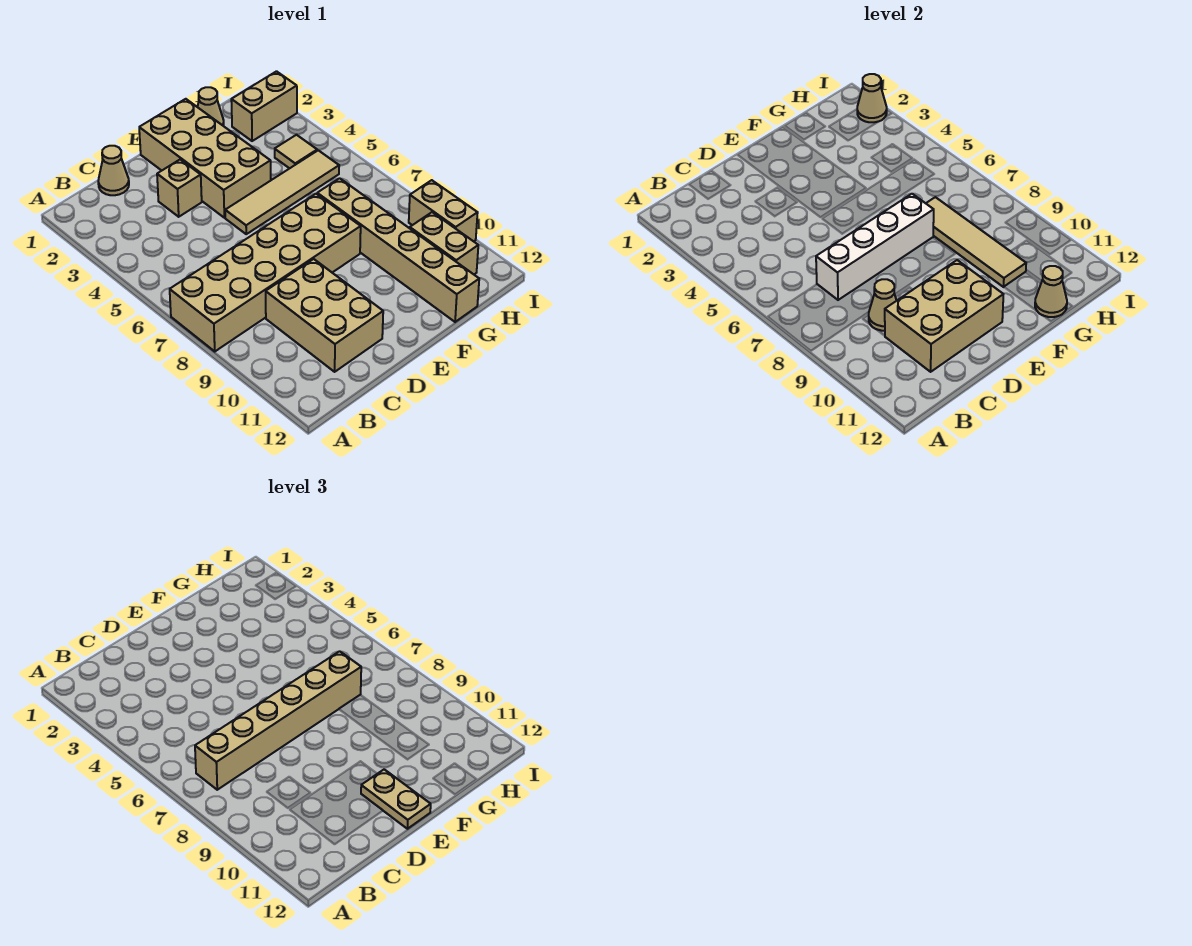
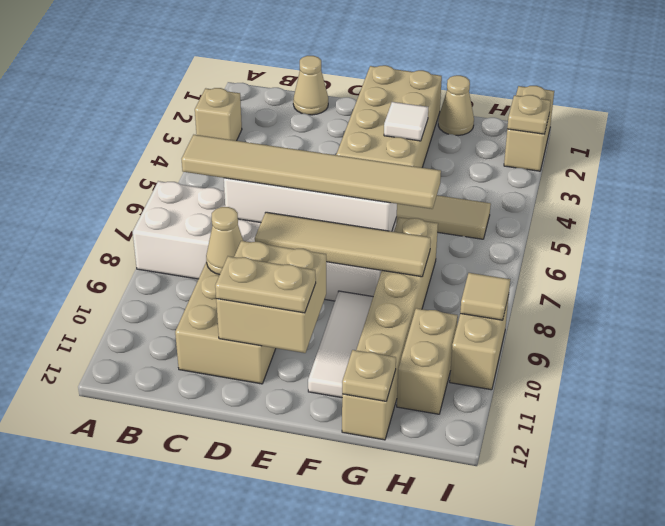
tan brick A7:F8 level 1 -> white brick A7:F8 level 1
tan brick B7:G7 level 3 -> tan tile B7:G7 level 3
tan brick C10:E11 level 2 -> tan brick D10:E11 level 2
tan brick D3 level 1 -> tan brick A3 level 1
tan plate E11:E12 level 3 -> tan plate D11:E11 level 3
none -> white tile F3 level 2
none -> white tile F9:F11 level 1
tan tile G7:G10 level 2 -> tan tile D8:G8 level 2
tan cone G12 level 2 -> tan plate G12 level 2
tan brick H2:I2 level 1 -> tan brick I1:I2 level 1
tan tile H4 level 1 -> tan tile I9 level 2
tan cone I2 level 2 -> tan plate I2 level 2

